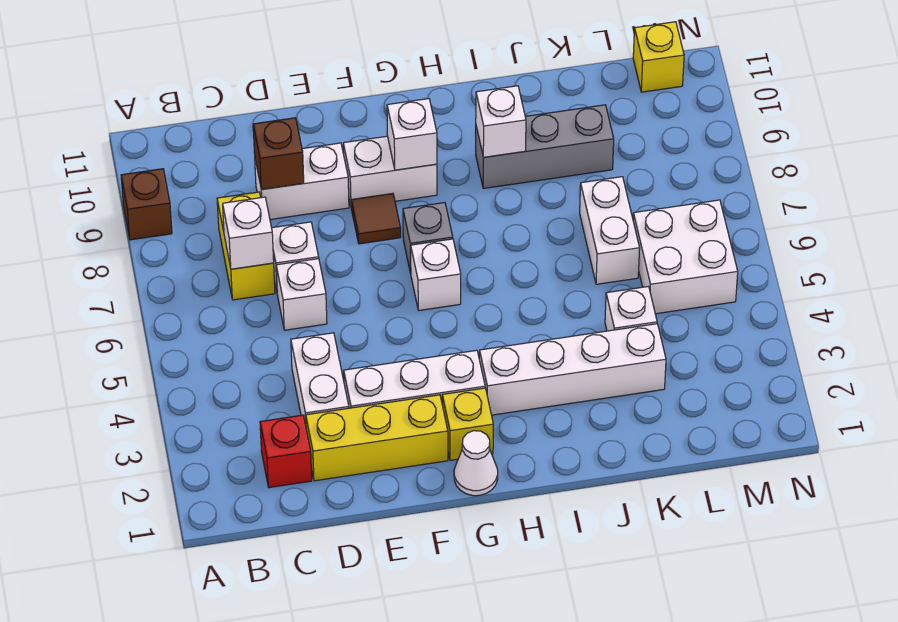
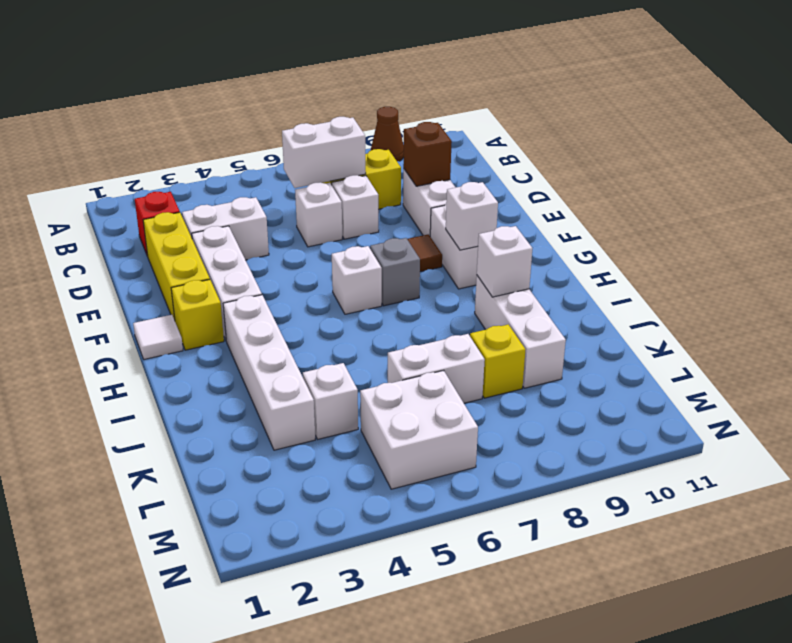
brown brick A9 level 1 -> brown cone A9 level 1
white brick C7 level 2 -> white brick C6:C7 level 2
white cone G1 level 1 -> white tile G1 level 1
grey brick I9:K9 level 1 -> white brick I9:K9 level 1
yellow brick M11 level 1 -> yellow brick K8 level 1

